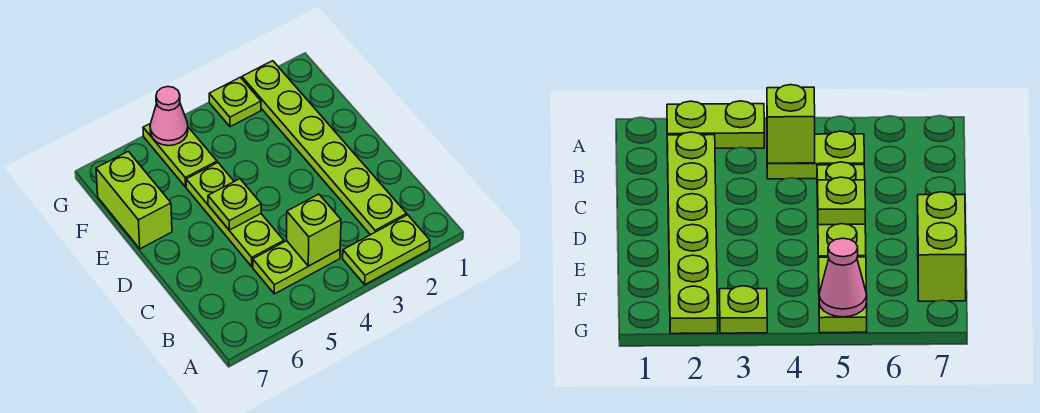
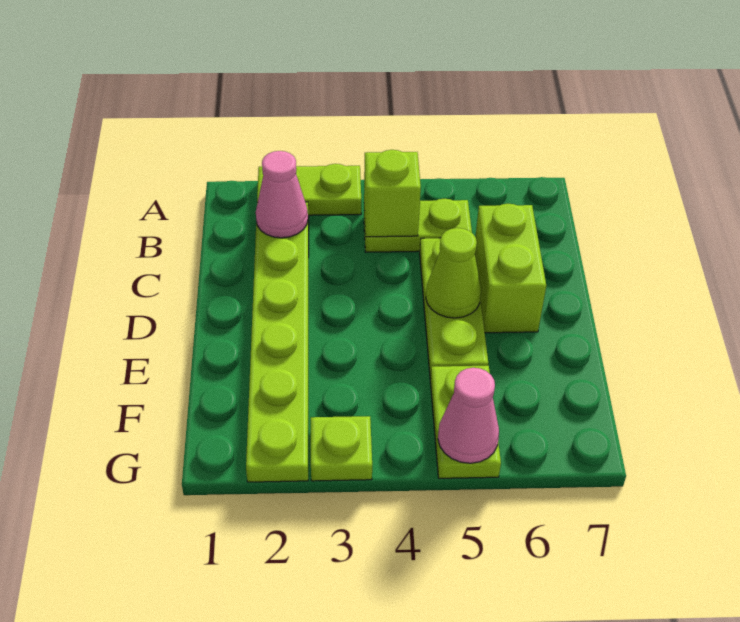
none -> pink cone B2 level 2
lime plate D5 level 2 -> lime cone D5 level 2
lime brick E7:F7 level 1 -> lime brick C6:D6 level 1

